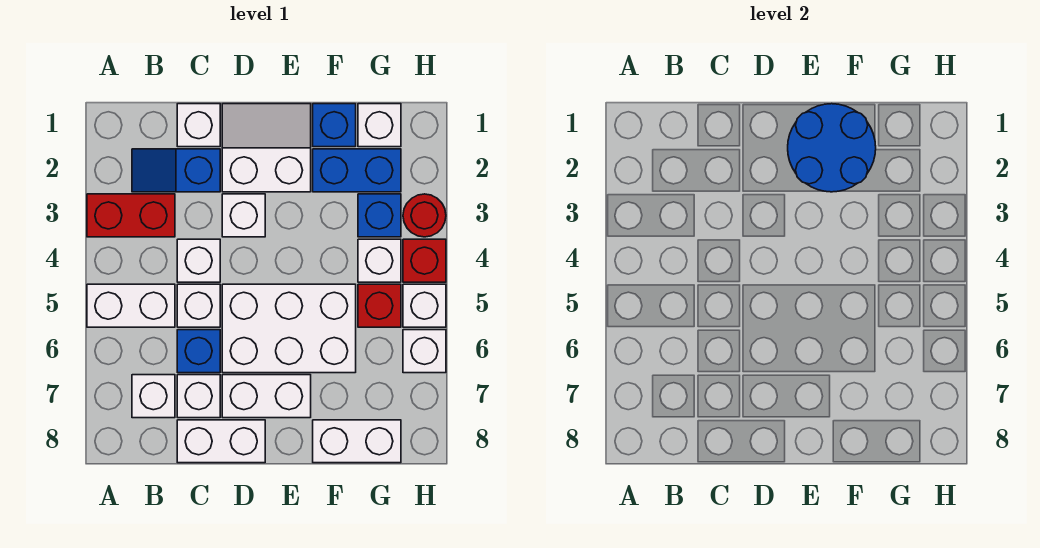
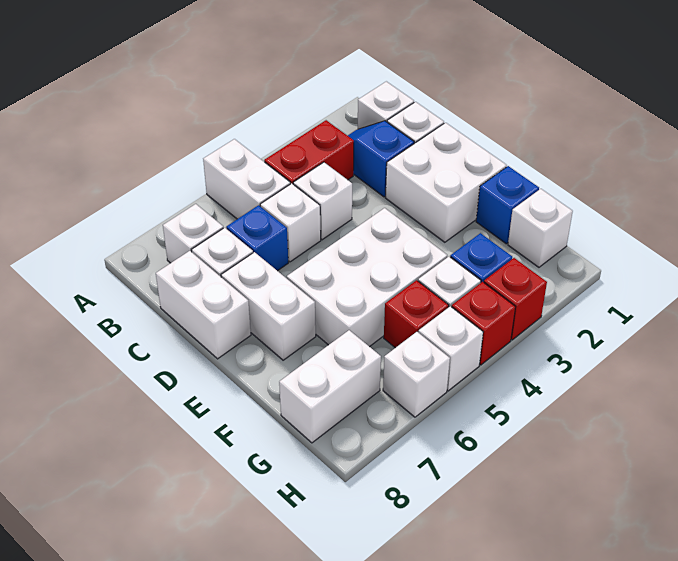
red brick A3:B3 level 1 -> red brick B3:B4 level 1
white slope D1:E2 level 1 top 2 -> white brick D1:E2 level 1
white brick D3 level 1 -> white brick B1 level 1
white brick D5:F6 level 1 -> white brick E4:F6 level 1
blue round brick E1:F2 level 2 -> none
blue brick F2:G2 level 1 -> none
white brick F8:G8 level 1 -> white brick G7:G8 level 1
red round brick H3 level 1 -> red brick H3 level 1

